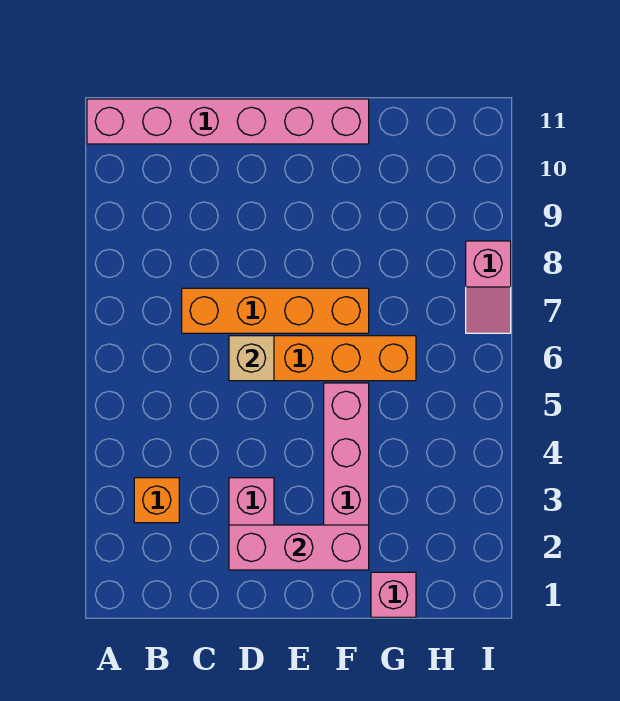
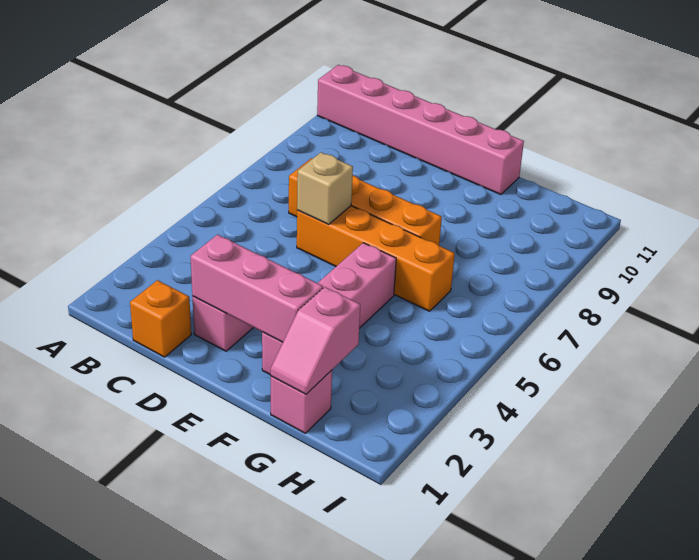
orange brick B3 level 1 -> orange brick C1 level 1
pink slope I7:I8 level 1 top 8 -> pink slope G1:G2 level 2 top 2

